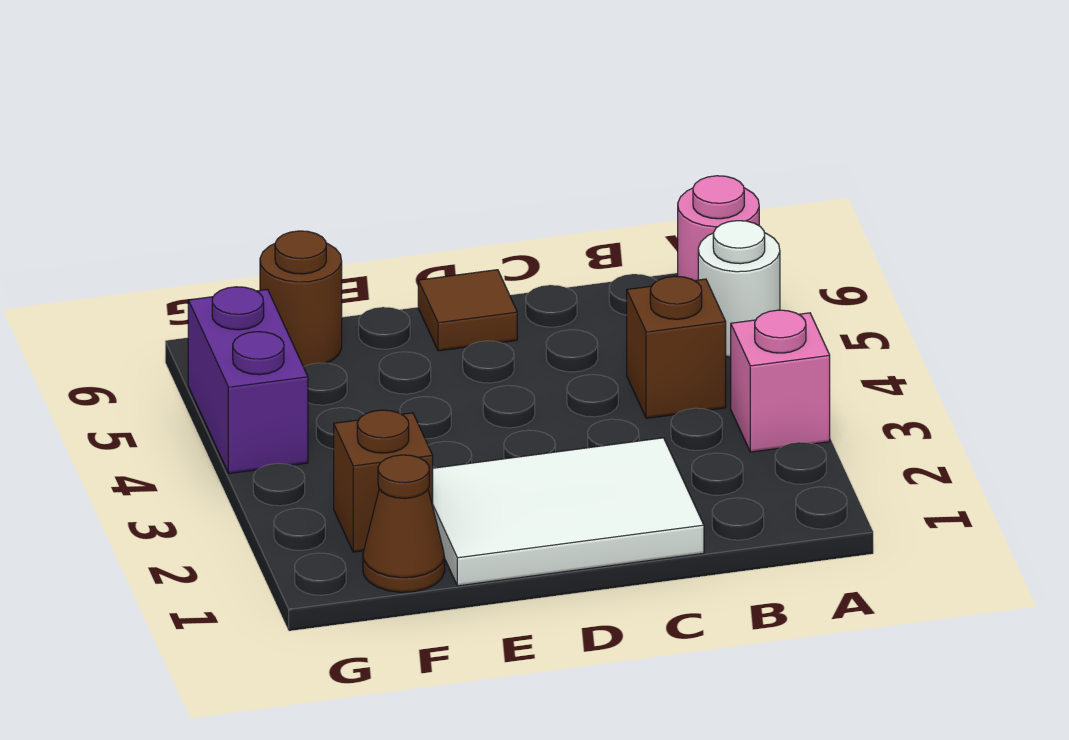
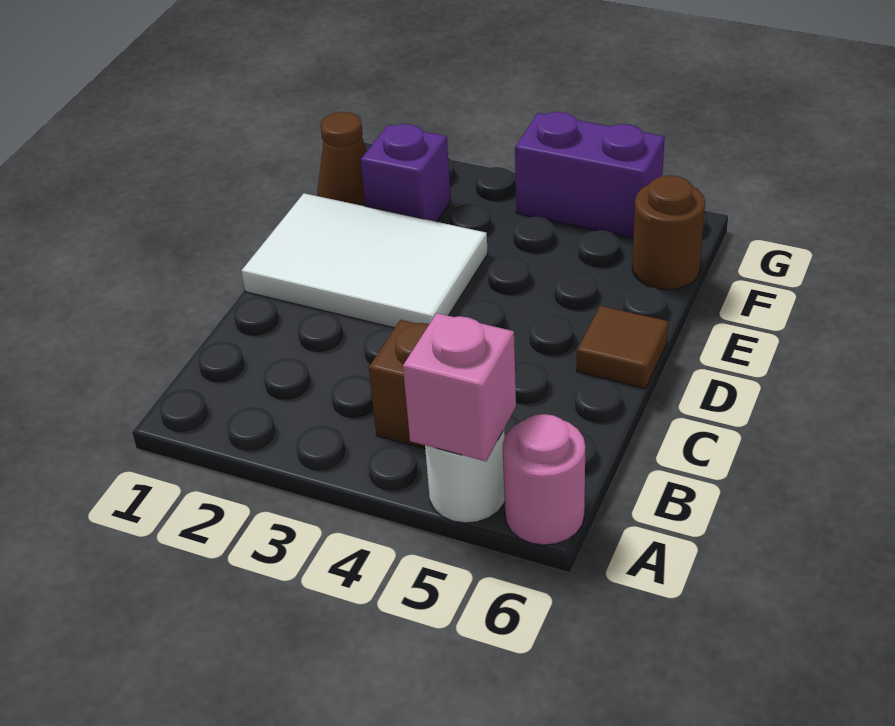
pink brick A3 level 1 -> pink brick A5 level 2
white tile C1:E2 level 1 -> white tile D1:E3 level 1
brown brick F2 level 1 -> purple brick F2 level 1

